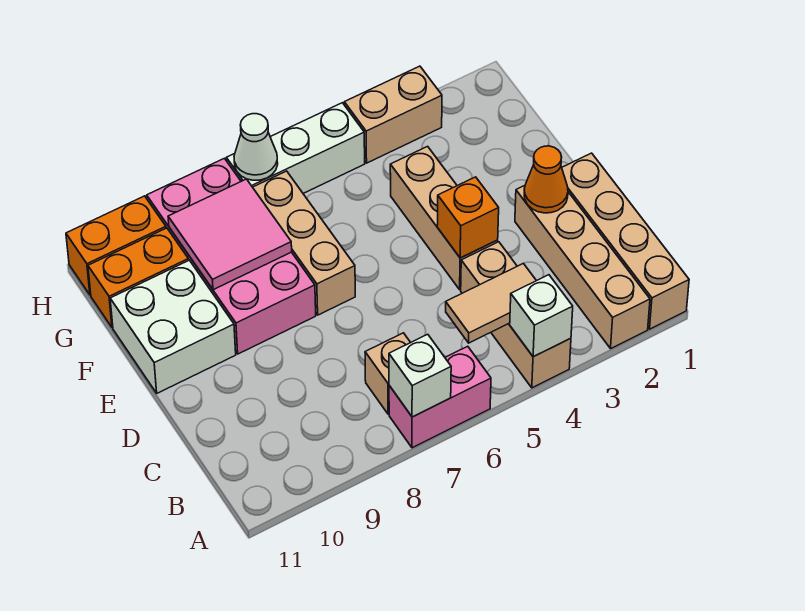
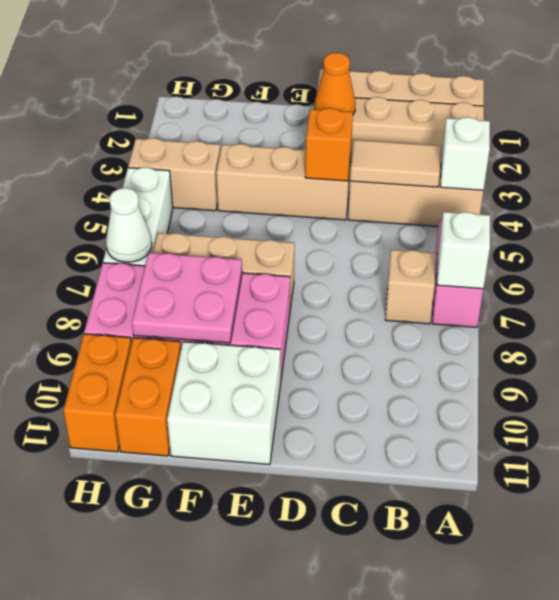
tan tile B4:B5 level 2 -> tan tile B4:C4 level 2
pink tile F8:G9 level 2 -> pink plate F8:G9 level 2
tan brick H3:H4 level 1 -> tan brick G4:H4 level 1

